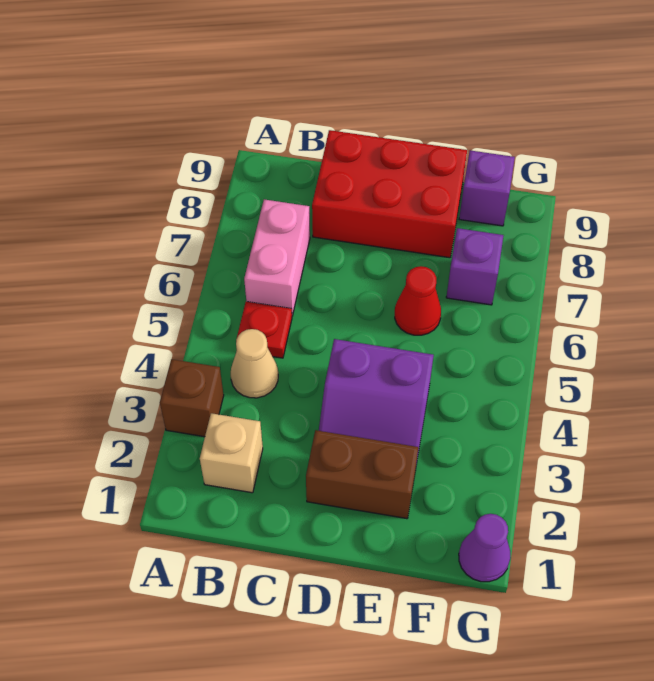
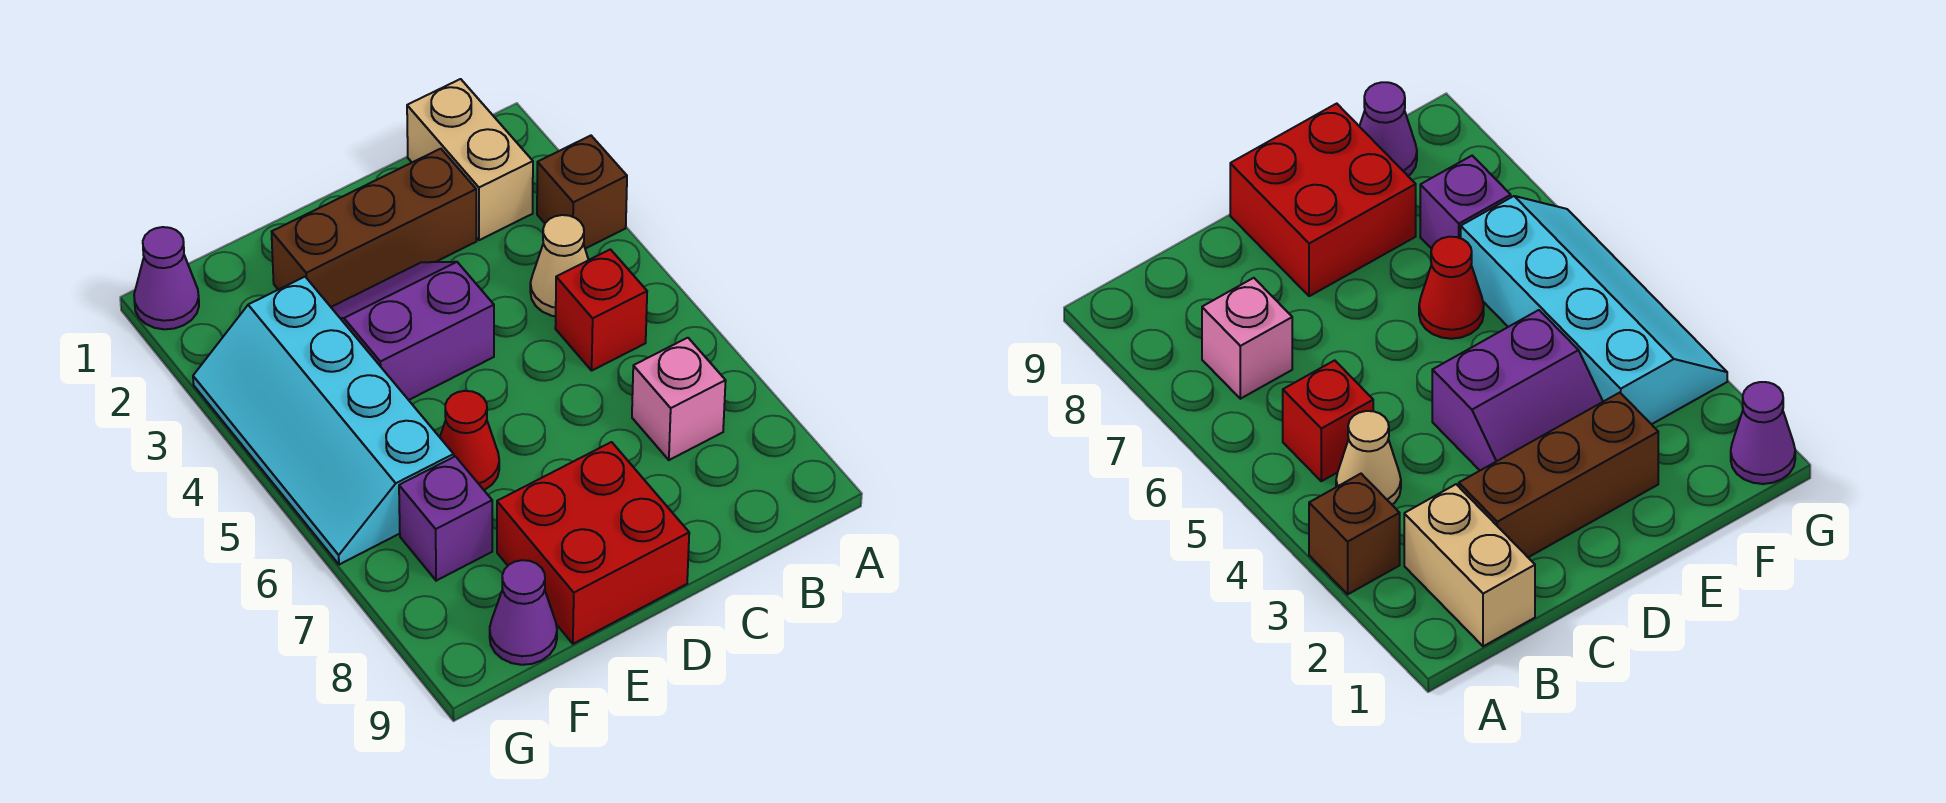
tan brick B2 level 1 -> tan brick B1:B2 level 1
red plate B5 level 1 -> red brick B5 level 1
pink brick B6:B7 level 1 -> pink brick B7 level 1
red brick C8:E9 level 1 -> red brick D8:E9 level 1
brown brick D2:E2 level 1 -> brown brick C2:E2 level 1
none -> cyan slope F3:G6 level 1 top F
purple brick F9 level 1 -> purple cone F9 level 1

